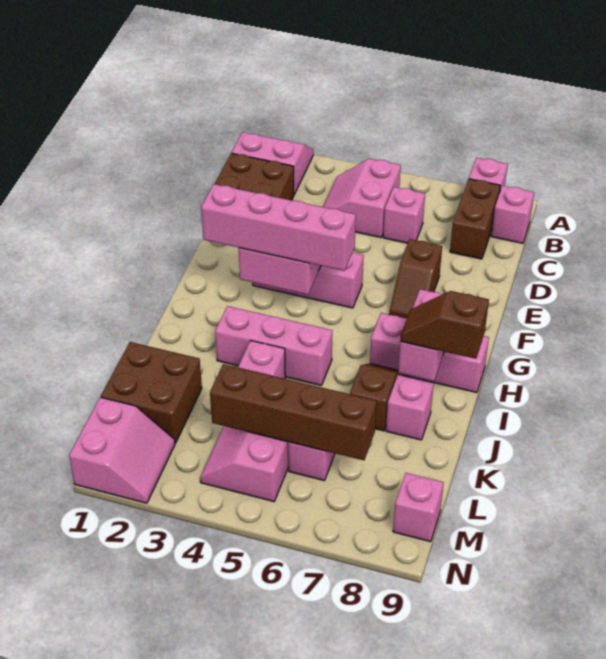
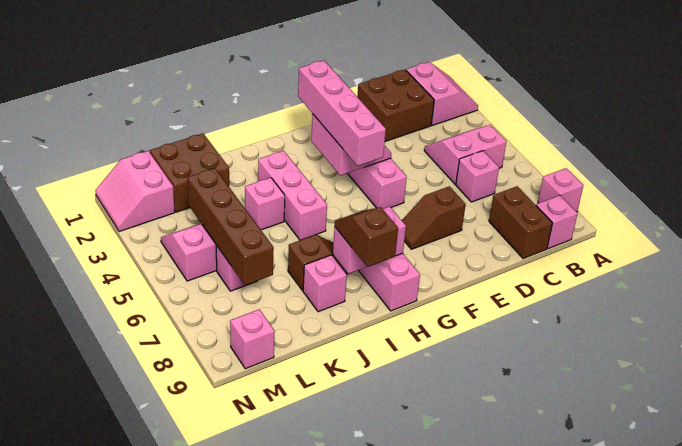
brown brick B8:C8 level 1 -> brown brick C8:C9 level 1
pink slope M1:N2 level 1 top 1 -> pink slope M1:N2 level 1 top M

